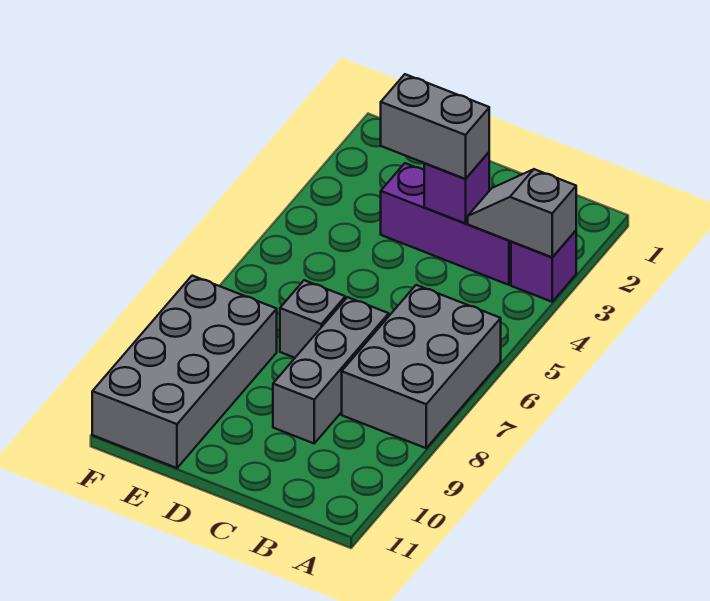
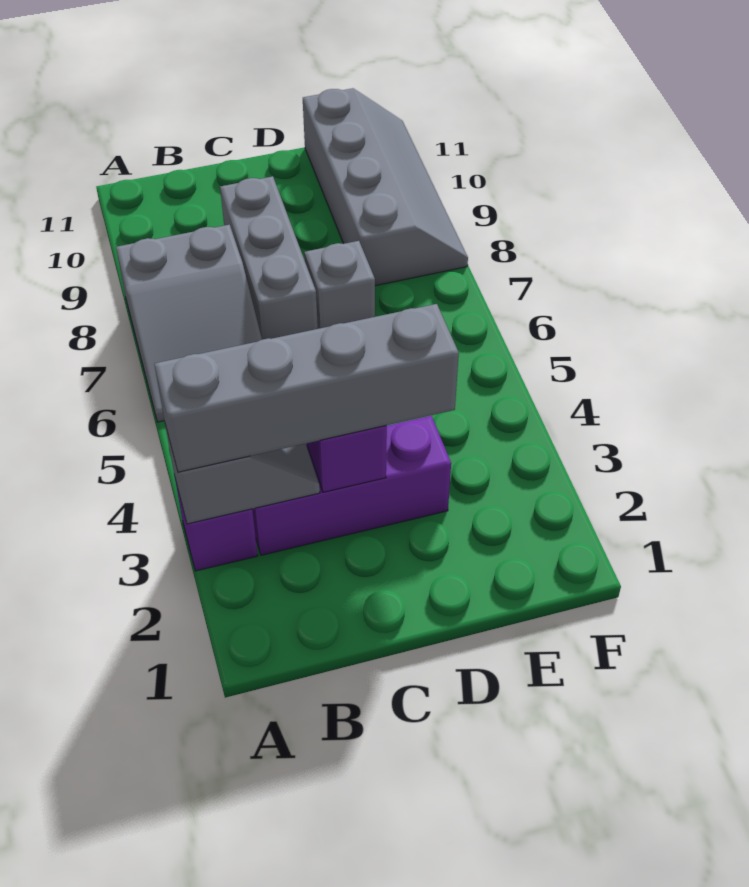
grey brick A6:B8 level 1 -> grey slope A6:B8 level 1 top 8
grey brick C3:D3 level 3 -> grey brick A3:D3 level 3
grey brick E8:F11 level 1 -> grey slope E8:F11 level 1 top E

